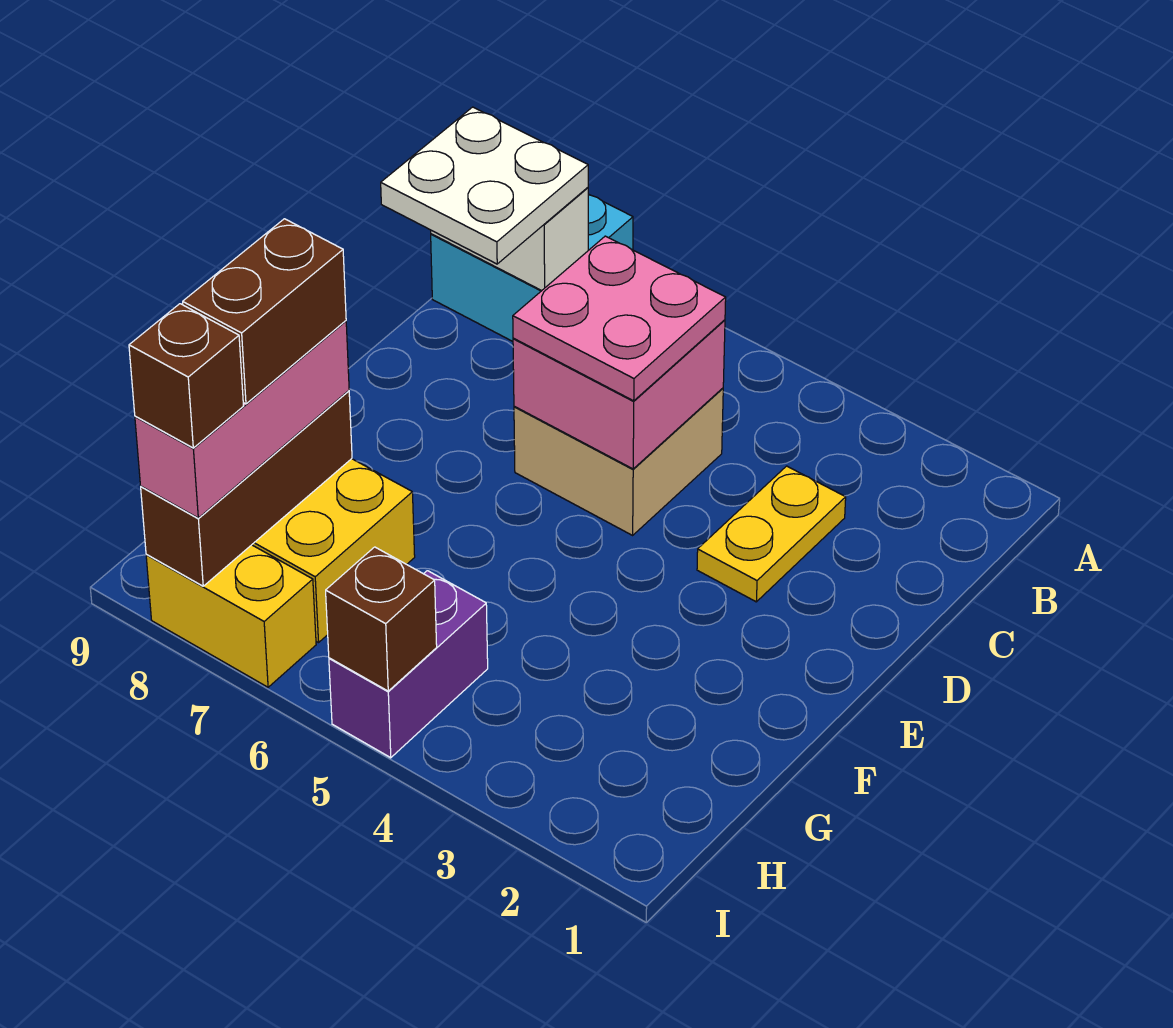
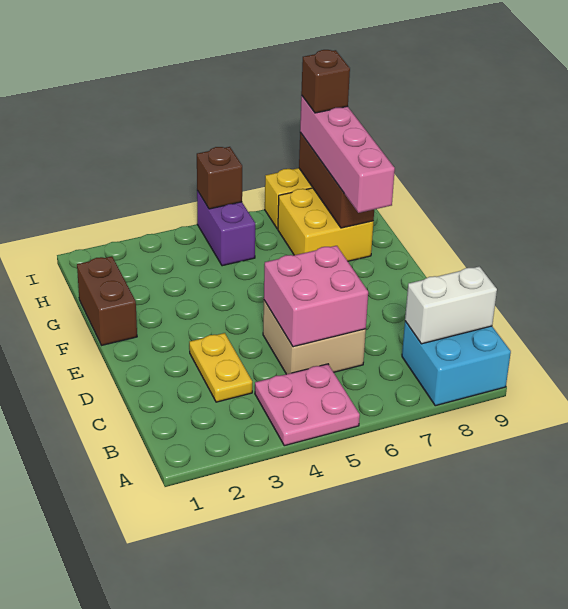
white plate B8:C9 level 3 -> none
pink plate C5:D6 level 3 -> pink plate A4:B5 level 1
pink brick G8:I8 level 3 -> pink brick F8:I8 level 3
brown brick G8:H8 level 4 -> brown brick F1:G1 level 1

